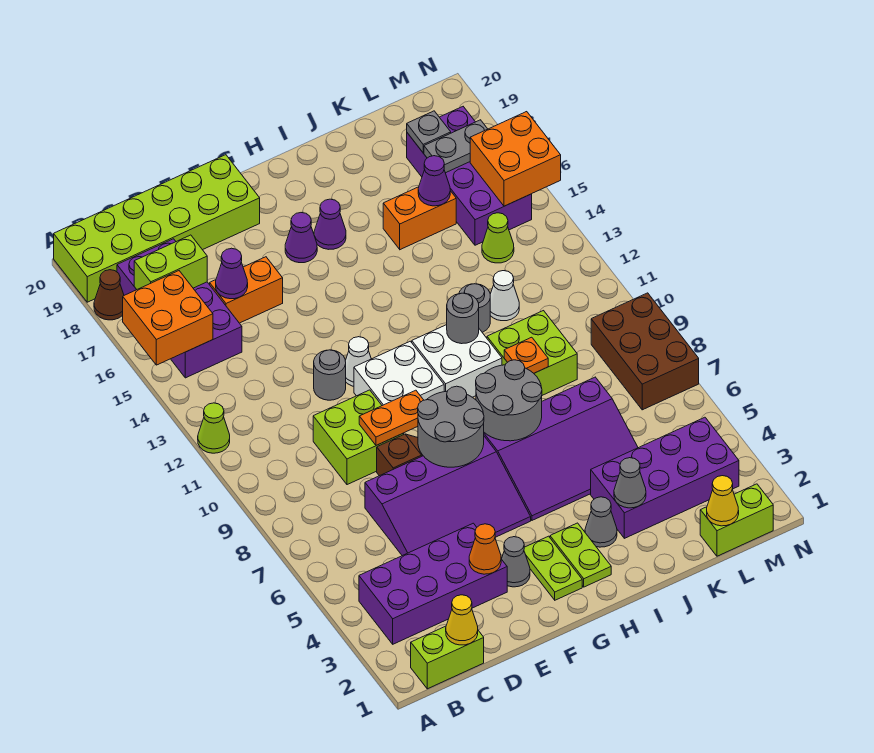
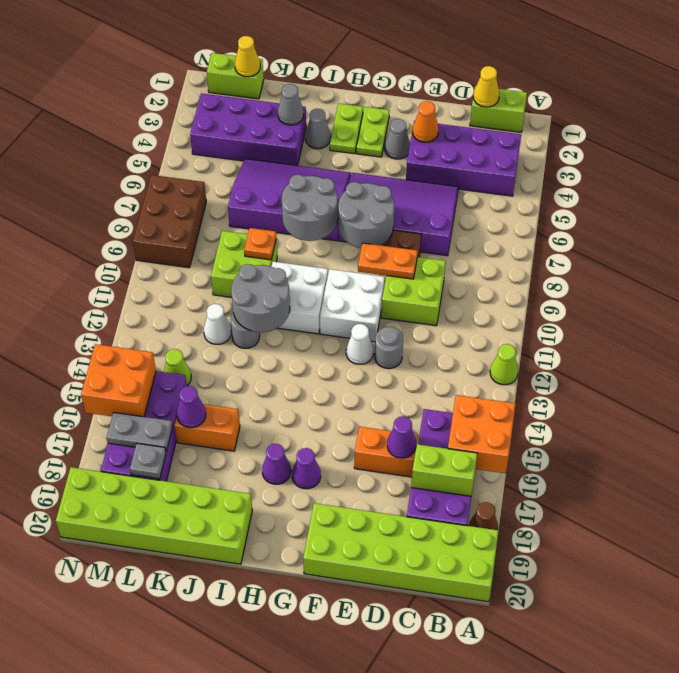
grey round brick I11 level 2 -> grey round brick I11:J12 level 2
none -> lime brick I19:N20 level 1

